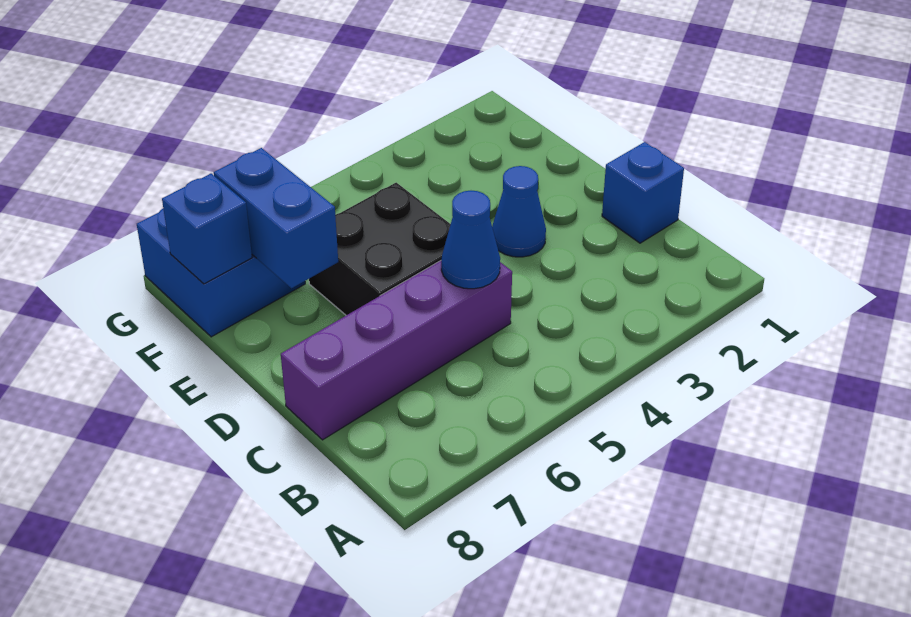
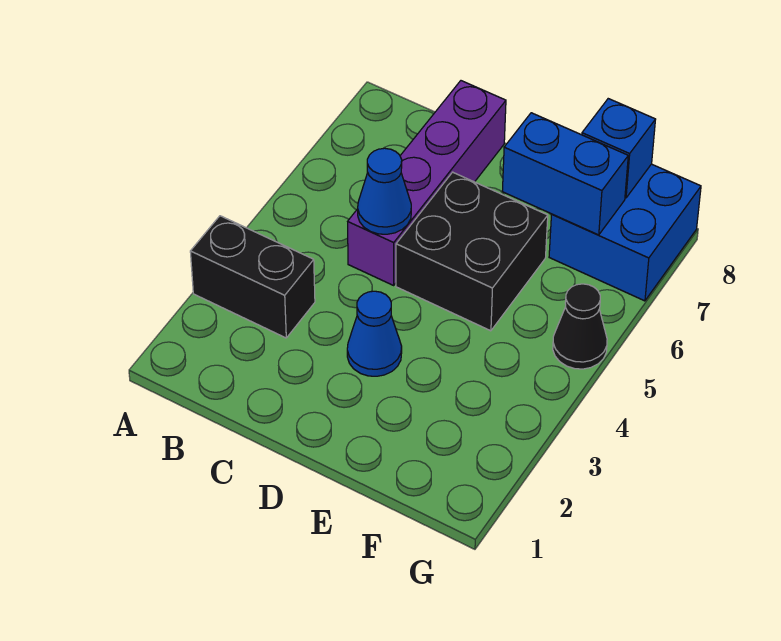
none -> black brick A3:B3 level 1
blue brick C1 level 1 -> none
none -> black cone G5 level 1

